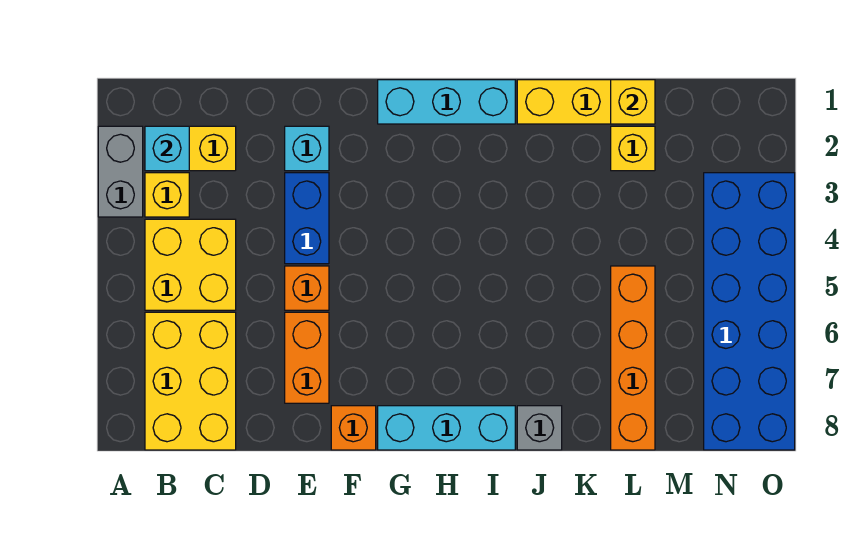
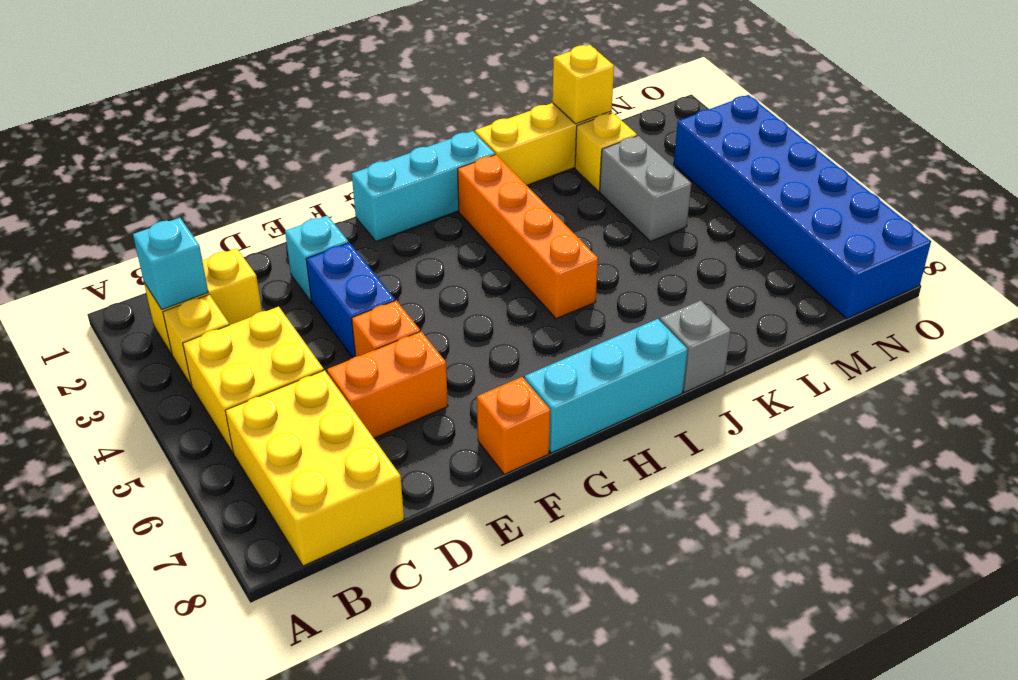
grey brick A2:A3 level 1 -> grey brick L3:L4 level 1
orange brick E6:E7 level 1 -> orange brick D6:E6 level 1
orange brick L5:L8 level 1 -> orange brick I2:I5 level 1

